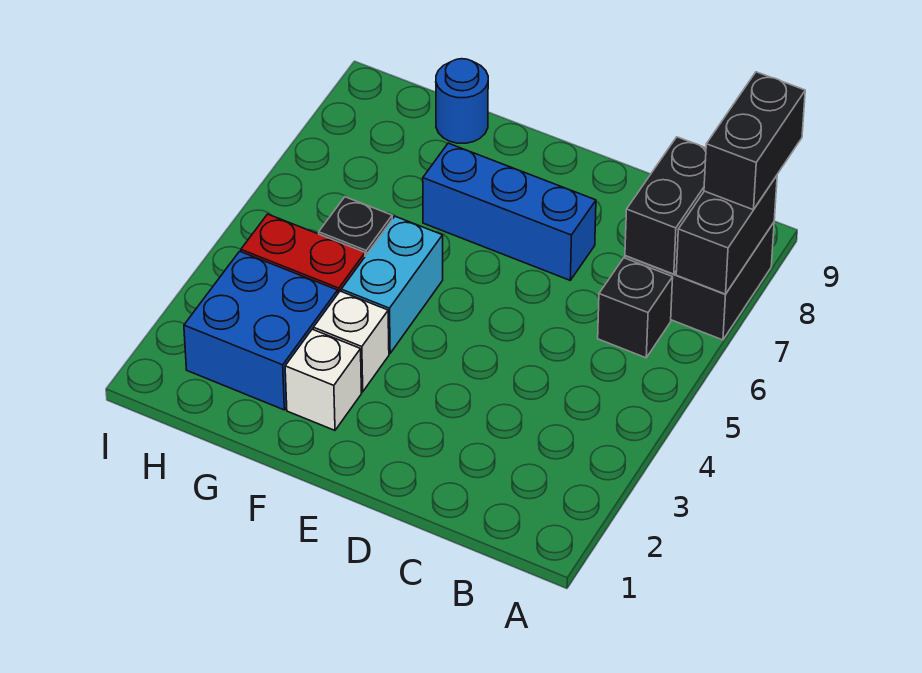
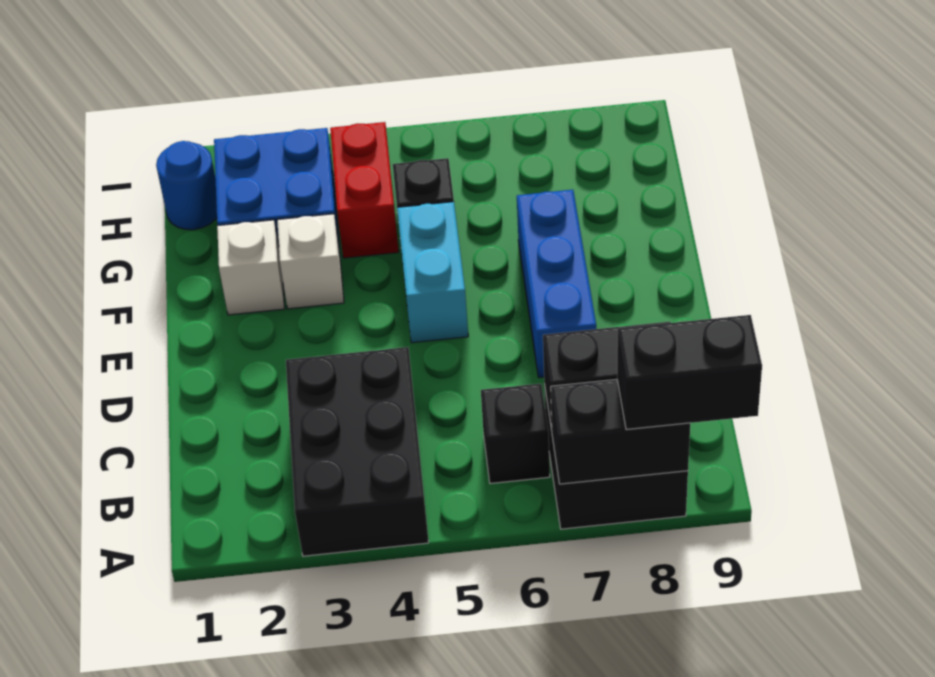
none -> black brick A3:C4 level 1
cyan brick F4:F5 level 1 -> cyan brick E5:F5 level 1
blue round brick G9 level 1 -> blue round brick H1 level 1

